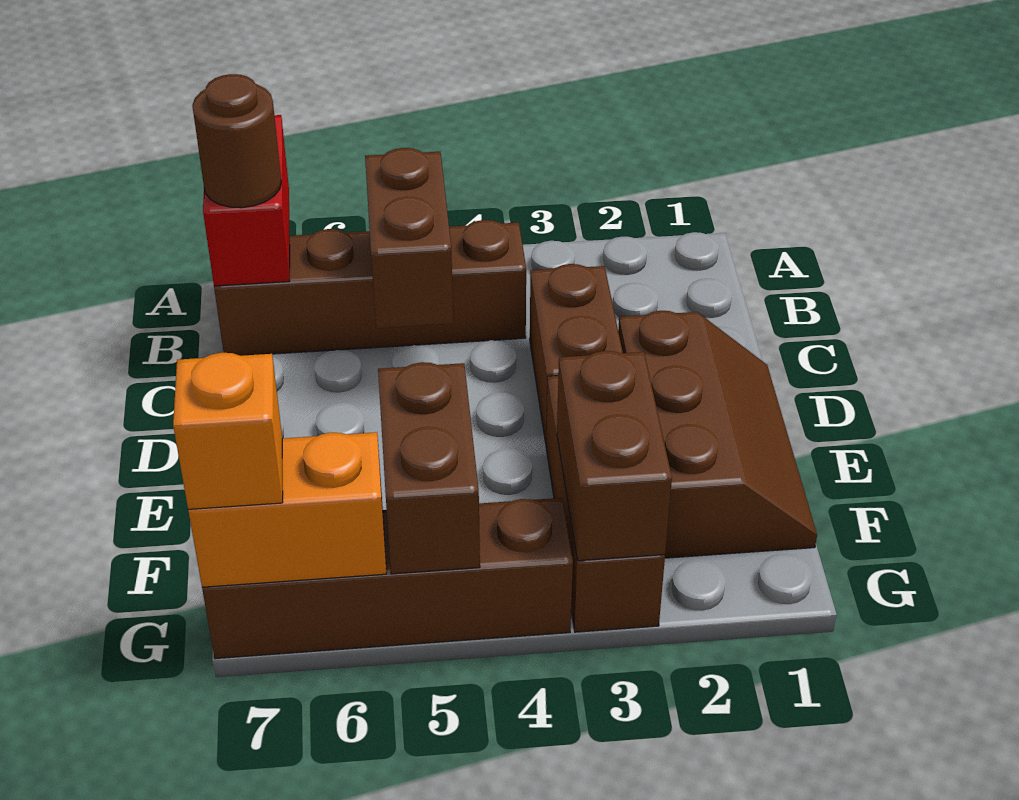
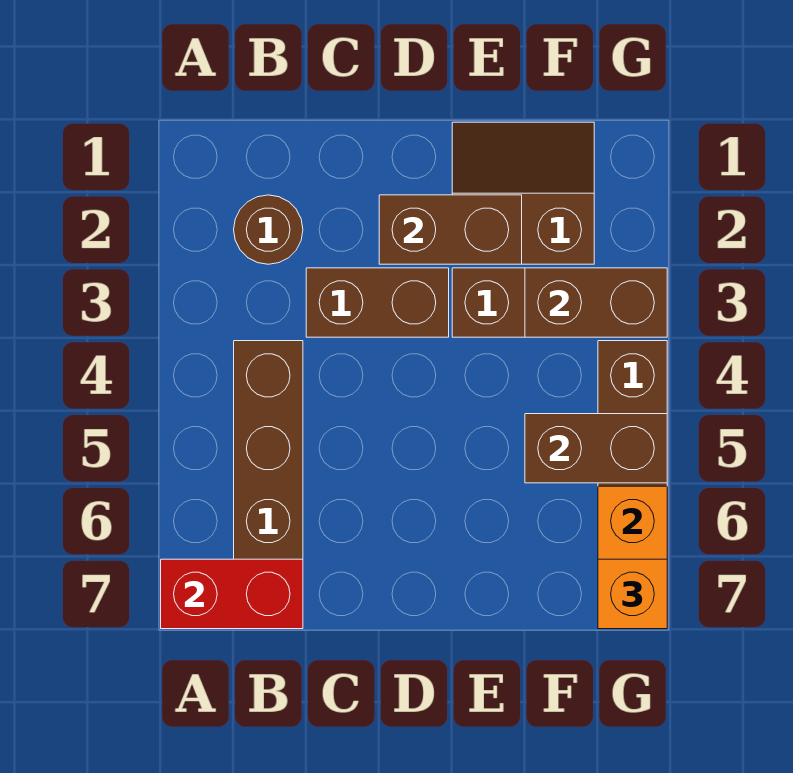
brown brick B5:C5 level 2 -> brown brick D2:E2 level 2
brown round brick B7 level 3 -> brown round brick B2 level 1
brown slope D1:F2 level 1 top 2 -> brown slope E1:F2 level 1 top 2

